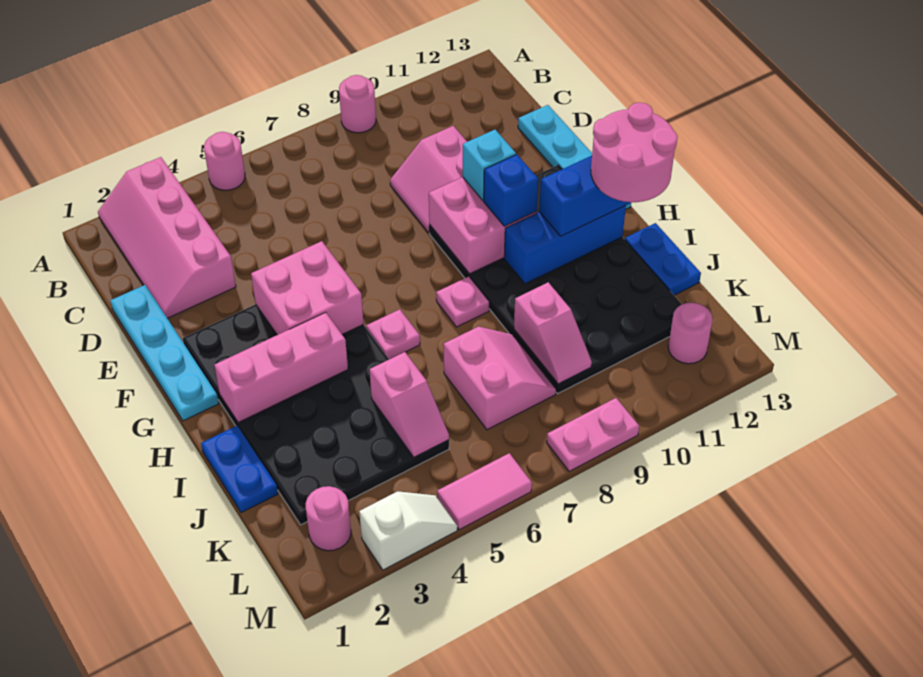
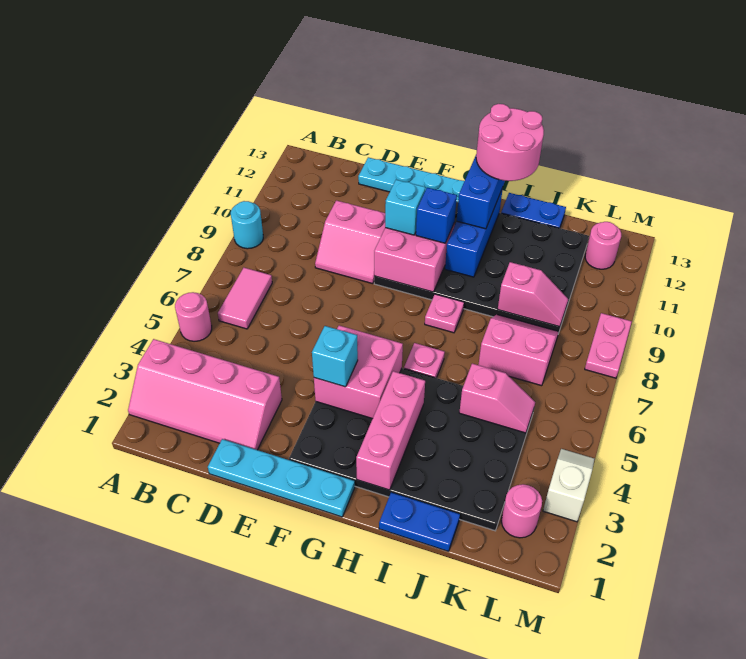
pink round brick A9 level 1 -> cyan round brick A9 level 1
none -> cyan brick F4 level 3
pink tile M5:M6 level 1 -> pink tile B6:B7 level 1

